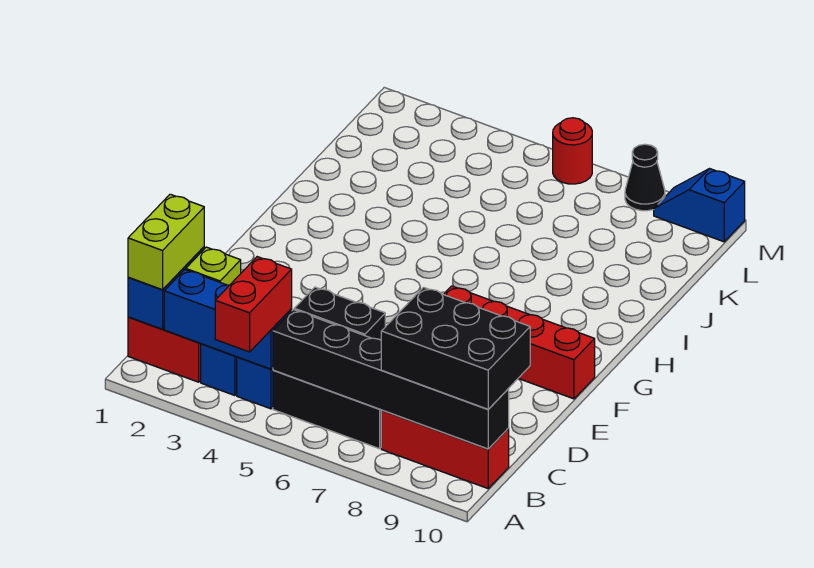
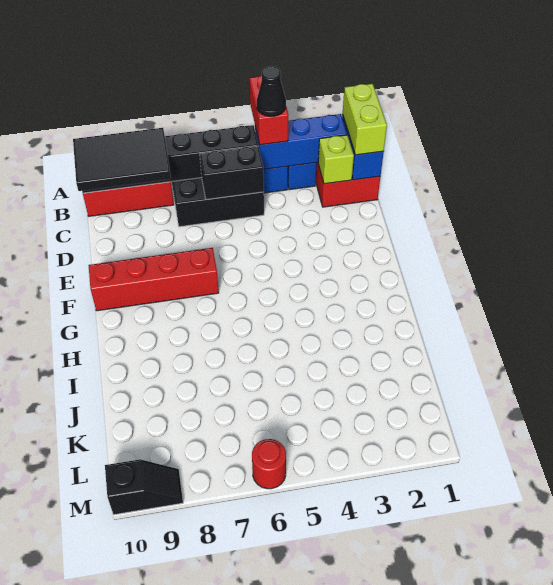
black brick B8:C10 level 3 -> black tile B8:C10 level 3
black cone M8 level 1 -> black cone B4 level 4
blue slope M9:M10 level 1 top 10 -> black slope M9:M10 level 1 top 10

